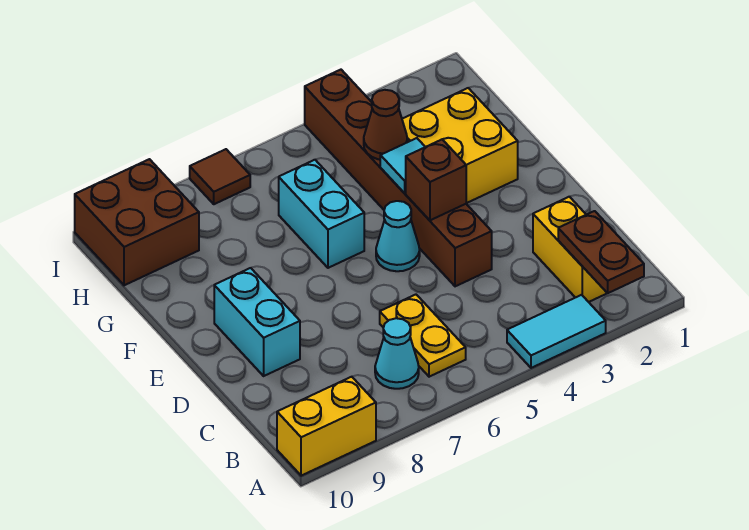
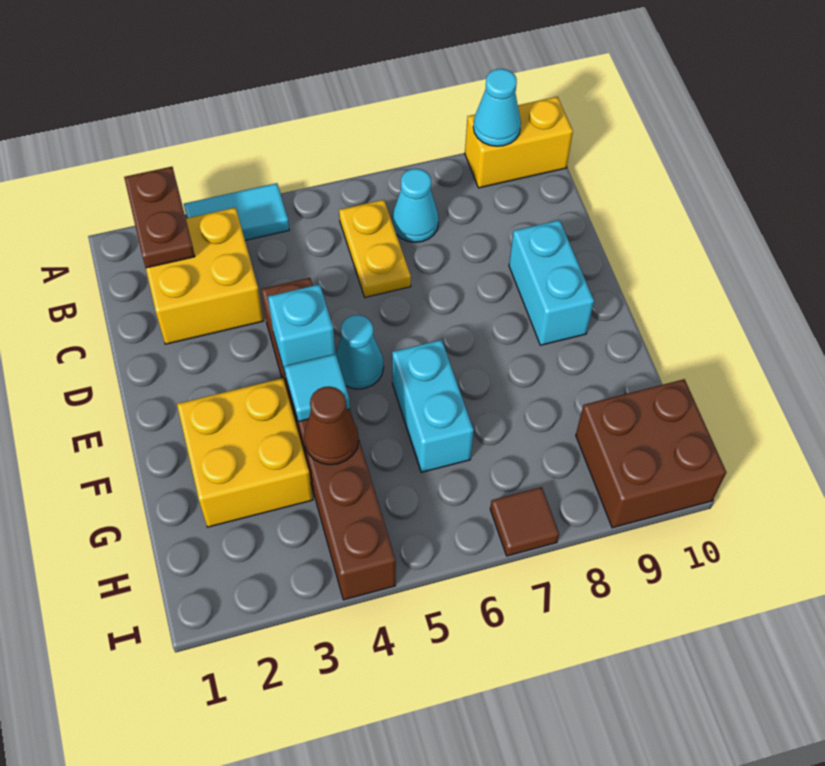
none -> cyan cone A9 level 2
yellow brick B2:C2 level 1 -> yellow brick B2:C3 level 1
brown brick E4 level 2 -> cyan brick E4 level 2

